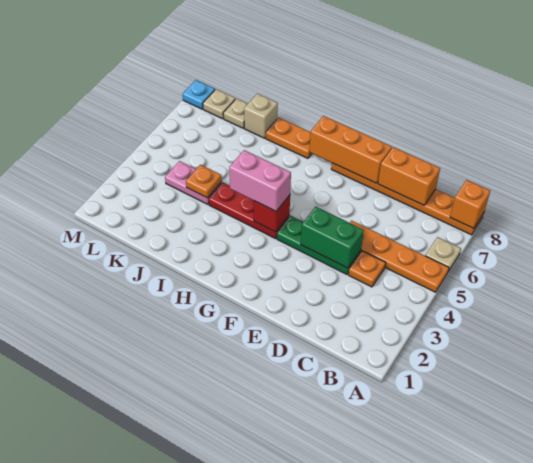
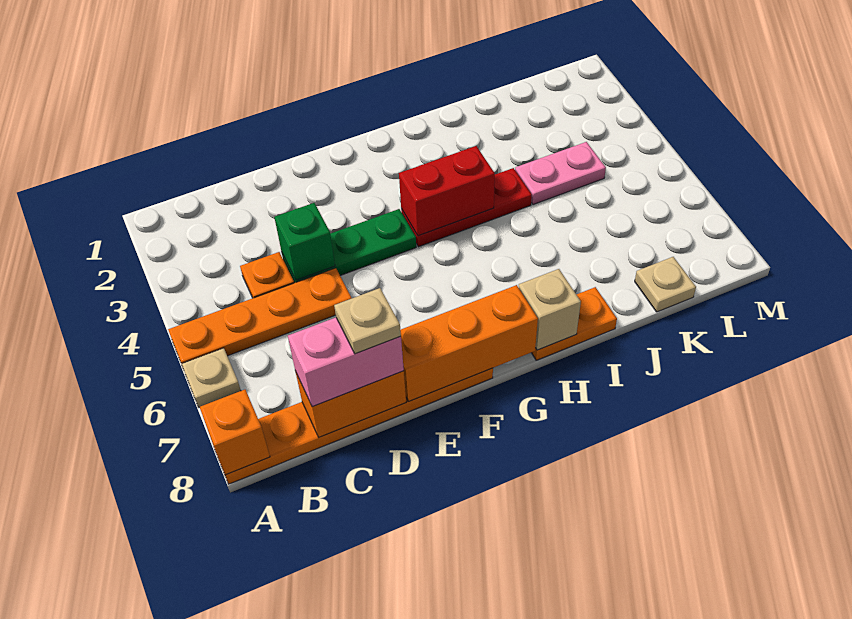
green brick D4:E4 level 2 -> green brick D4 level 2
red brick G4 level 2 -> red brick G4:H4 level 2
pink brick G4:H4 level 3 -> pink brick C8:D8 level 3
orange plate J4 level 2 -> none
tan brick J8 level 1 -> tan brick H8 level 2
tan plate L8 level 1 -> tan plate D8 level 4
cyan plate M8 level 1 -> none

